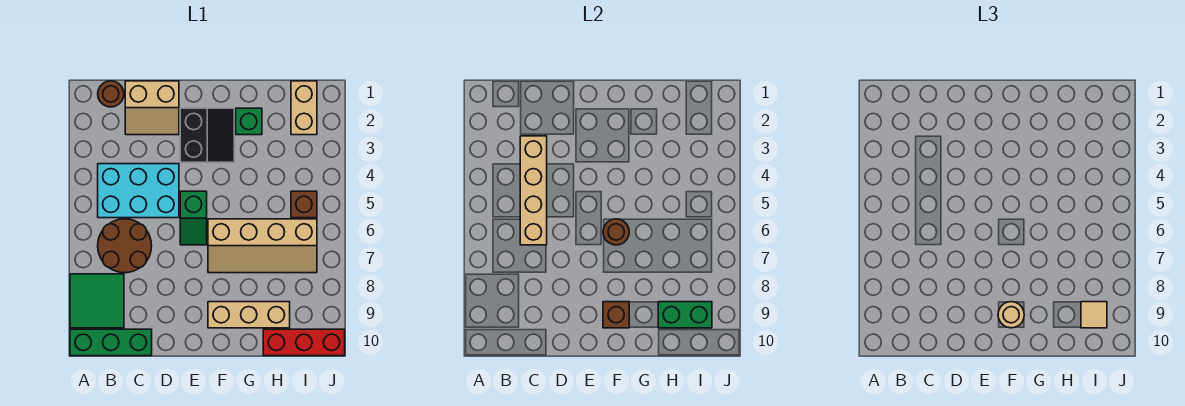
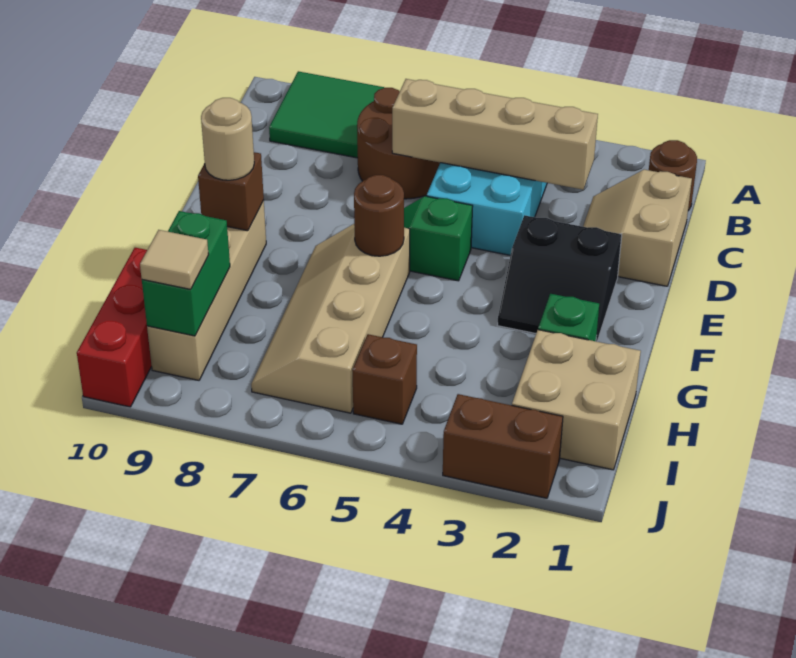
green brick A10:C10 level 1 -> none
tan brick F9:H9 level 1 -> tan brick F9:I9 level 1
tan brick I1:I2 level 1 -> tan brick H1:I2 level 1
none -> brown brick J2:J3 level 1

